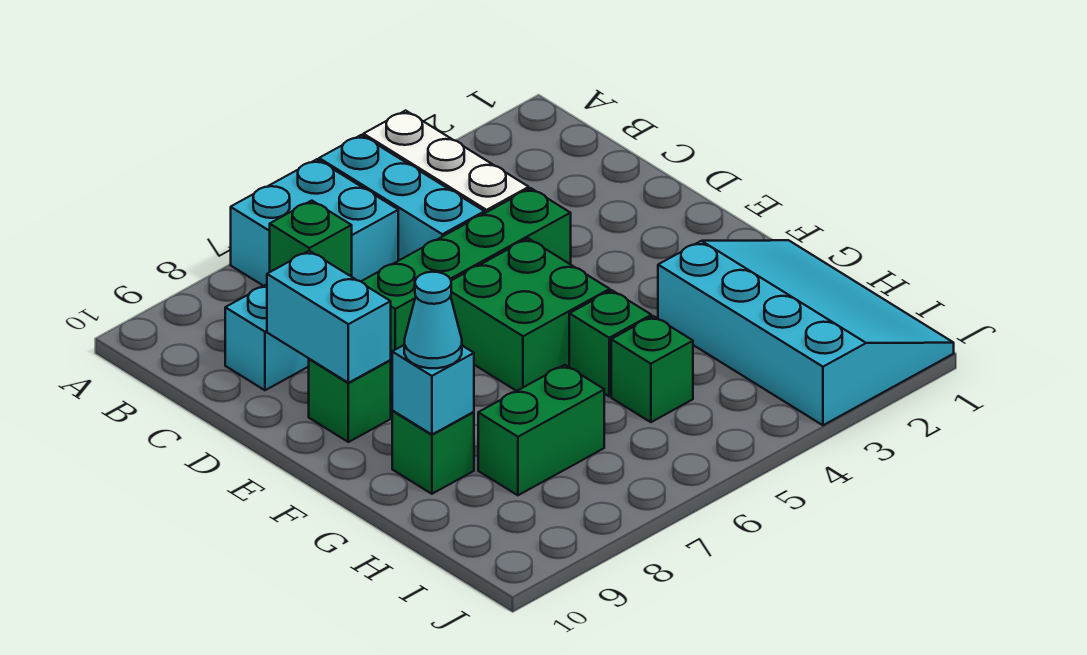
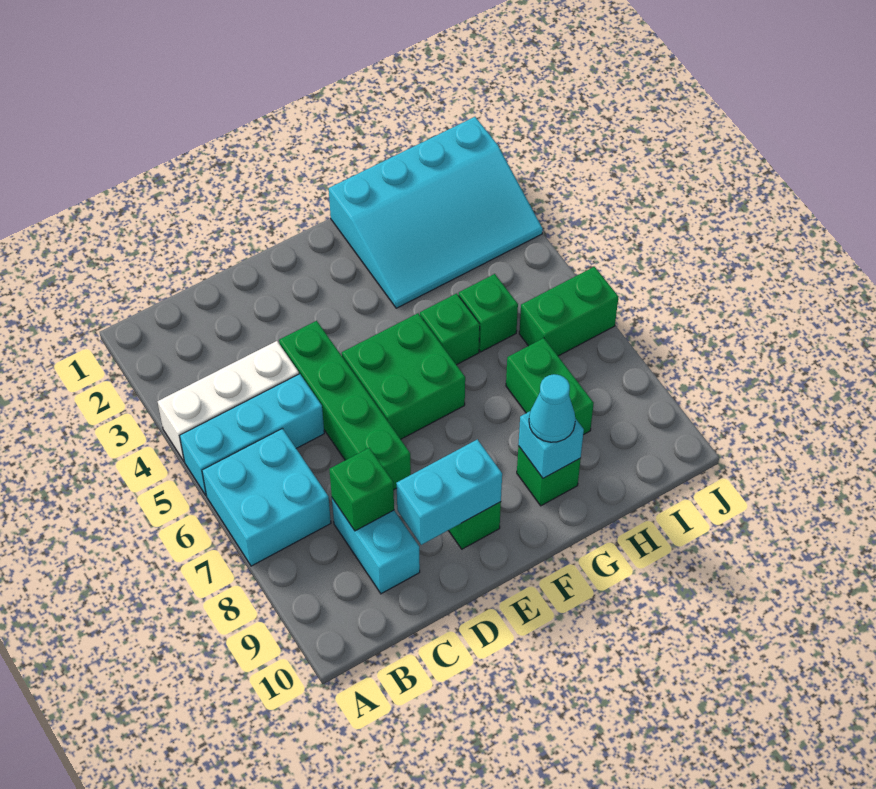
cyan slope G1:J3 level 1 top 3 -> cyan slope G1:J3 level 1 top 1
none -> green brick I6:J6 level 1

